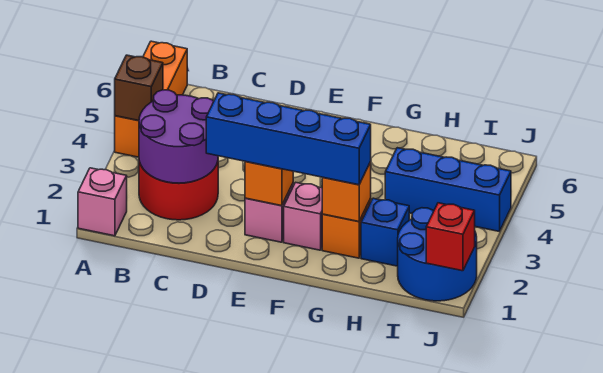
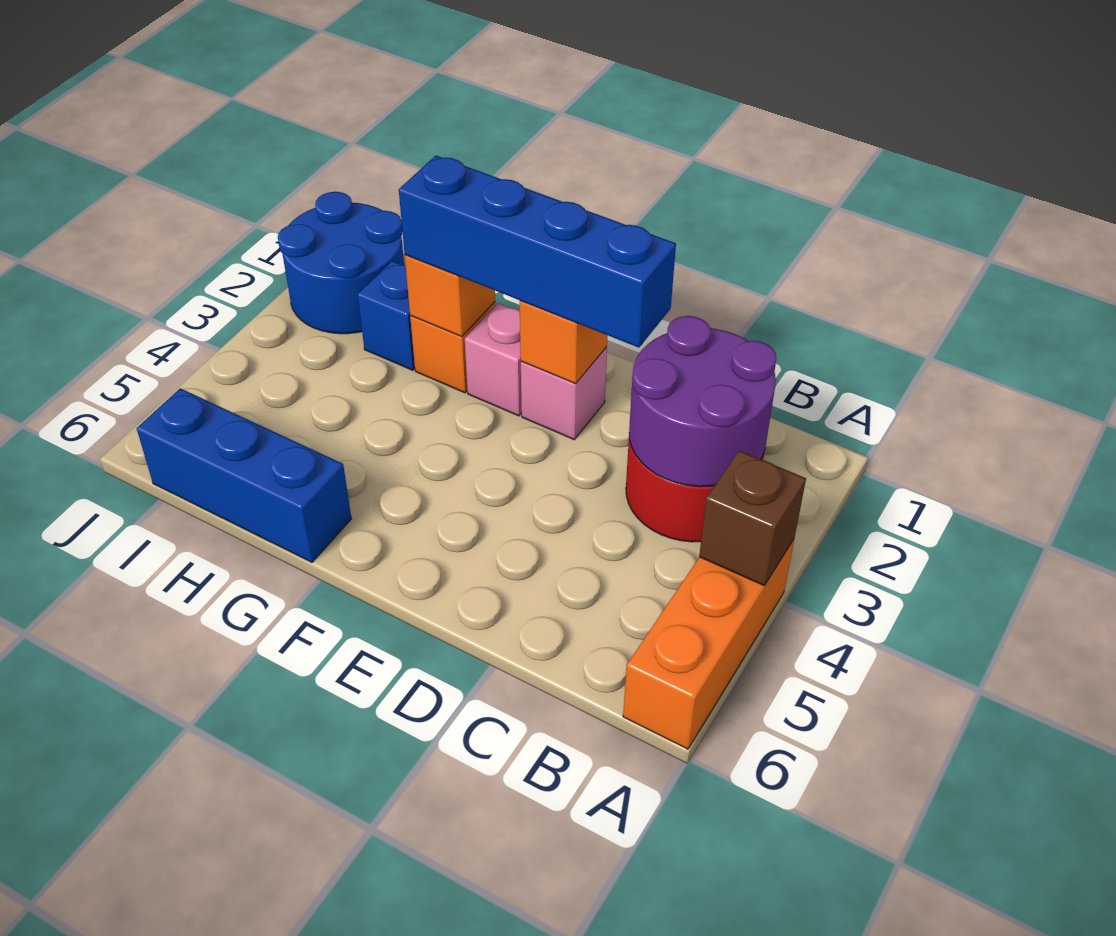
pink brick A1 level 1 -> none
blue brick H4:J4 level 1 -> blue brick G6:I6 level 1
red brick J1 level 2 -> none

